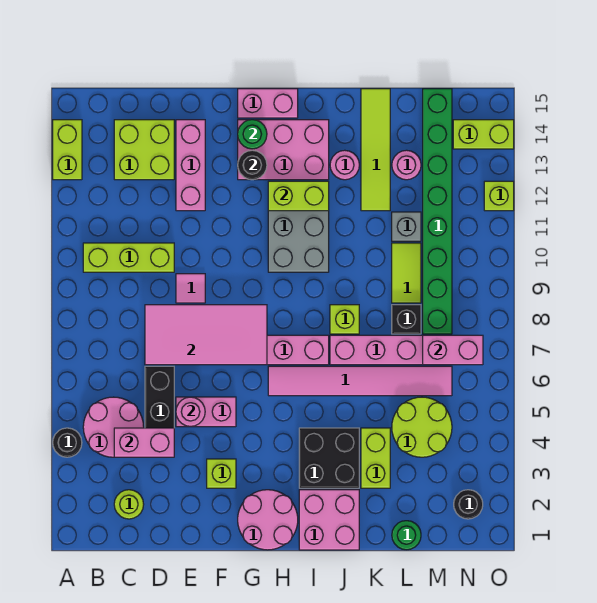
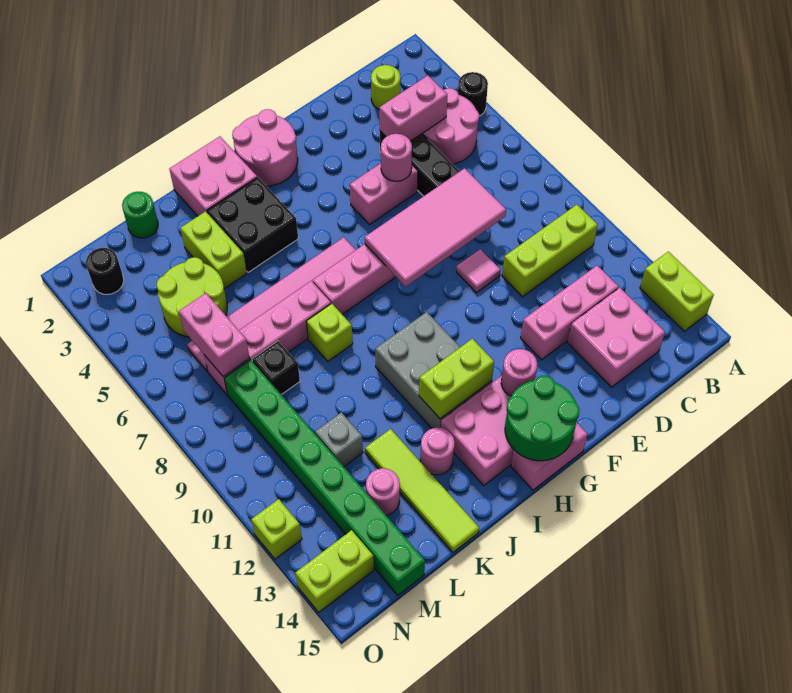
lime brick C13:D14 level 1 -> pink brick C13:D14 level 1
pink brick E12:E14 level 1 -> pink brick C12:E12 level 1
lime brick F3 level 1 -> none
black round brick G13 level 2 -> pink round brick G13 level 2
green round brick G14 level 2 -> green round brick G14:H15 level 2
lime tile L9:L10 level 1 -> none
pink brick M7:N7 level 2 -> pink brick M6:M7 level 2

